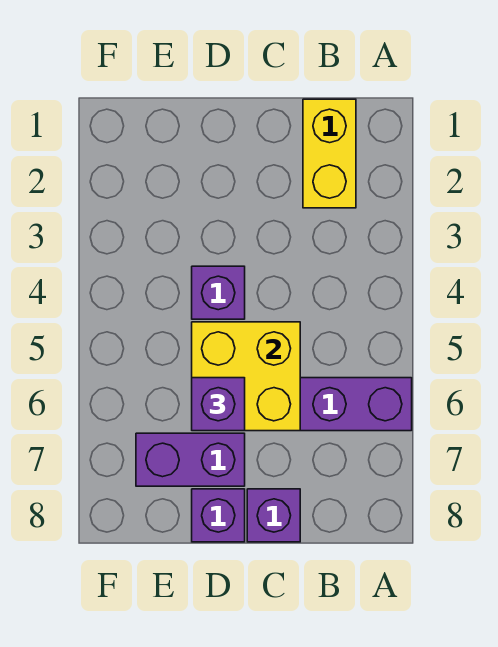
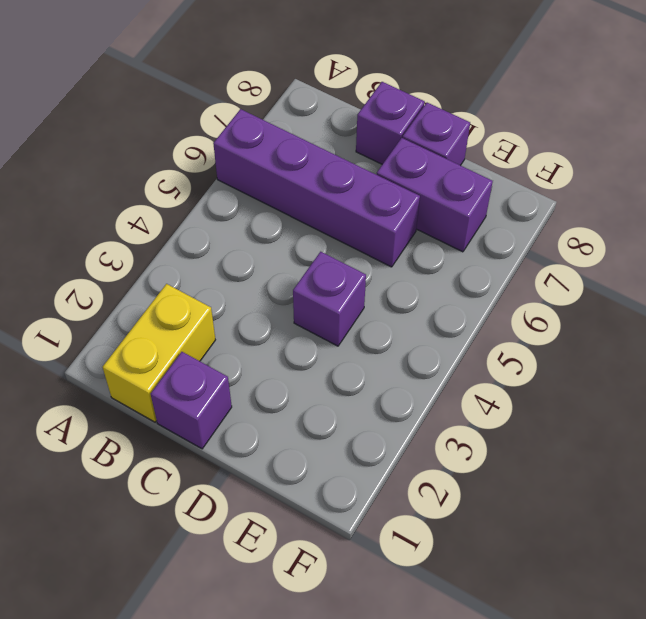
yellow brick C5:D6 level 2 -> none
purple brick D6 level 3 -> purple brick C1 level 1

